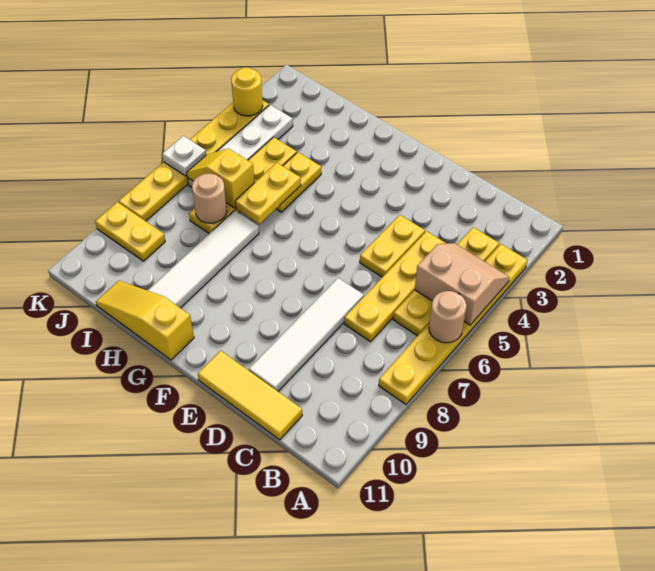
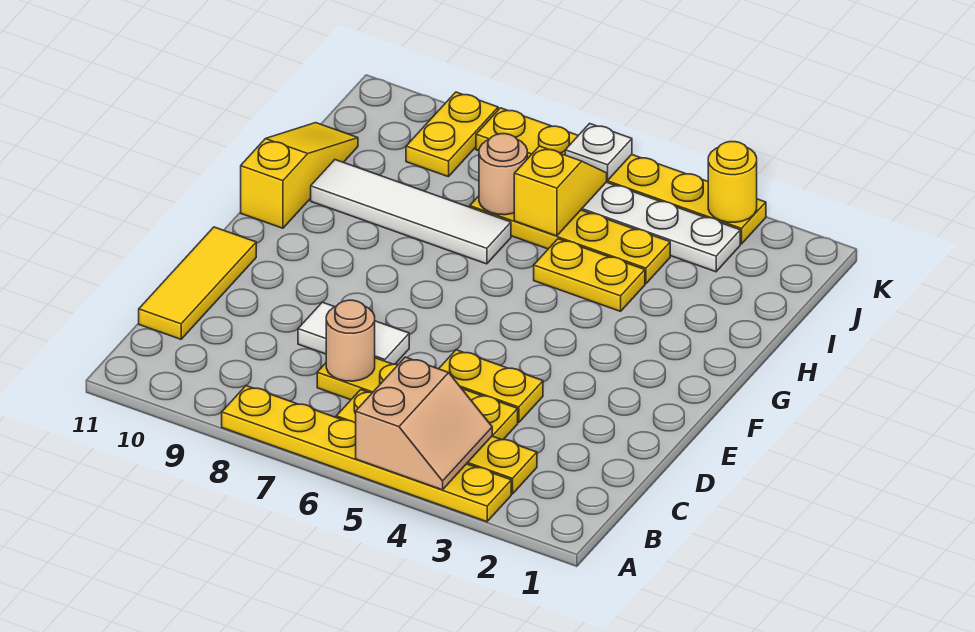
tan round brick A6 level 2 -> tan round brick C7 level 2
white tile D7:D10 level 1 -> white tile D7:D8 level 1
yellow plate H5:H6 level 2 -> none

